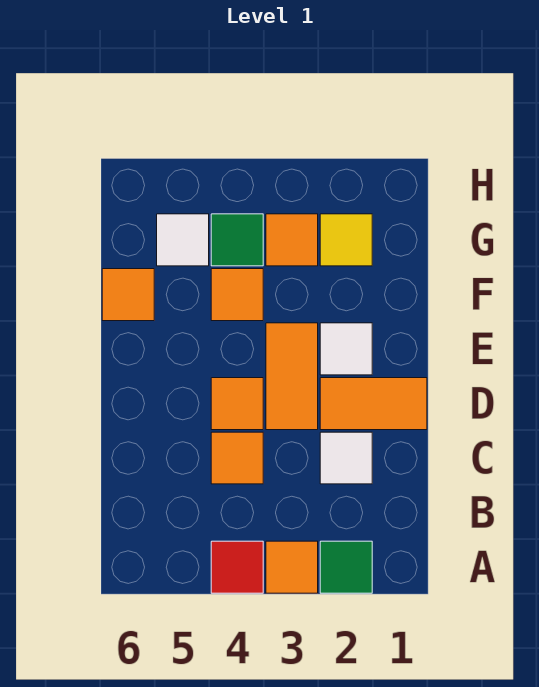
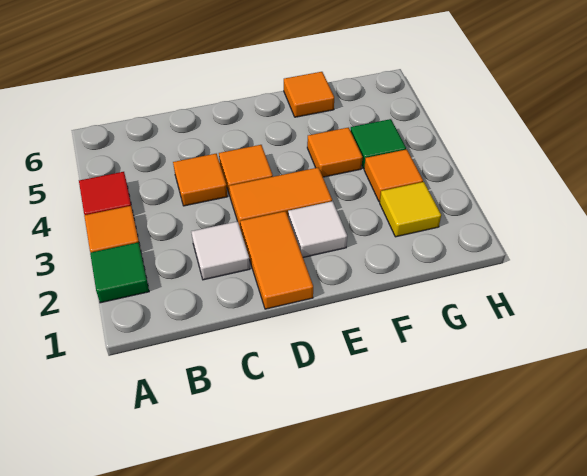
white tile G5 level 1 -> none

